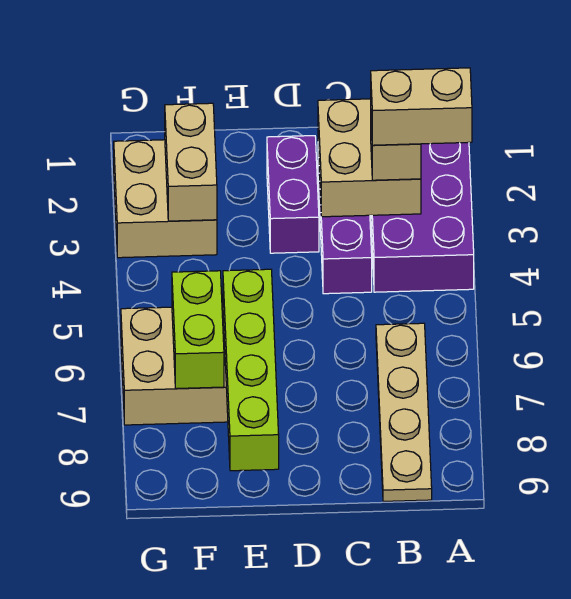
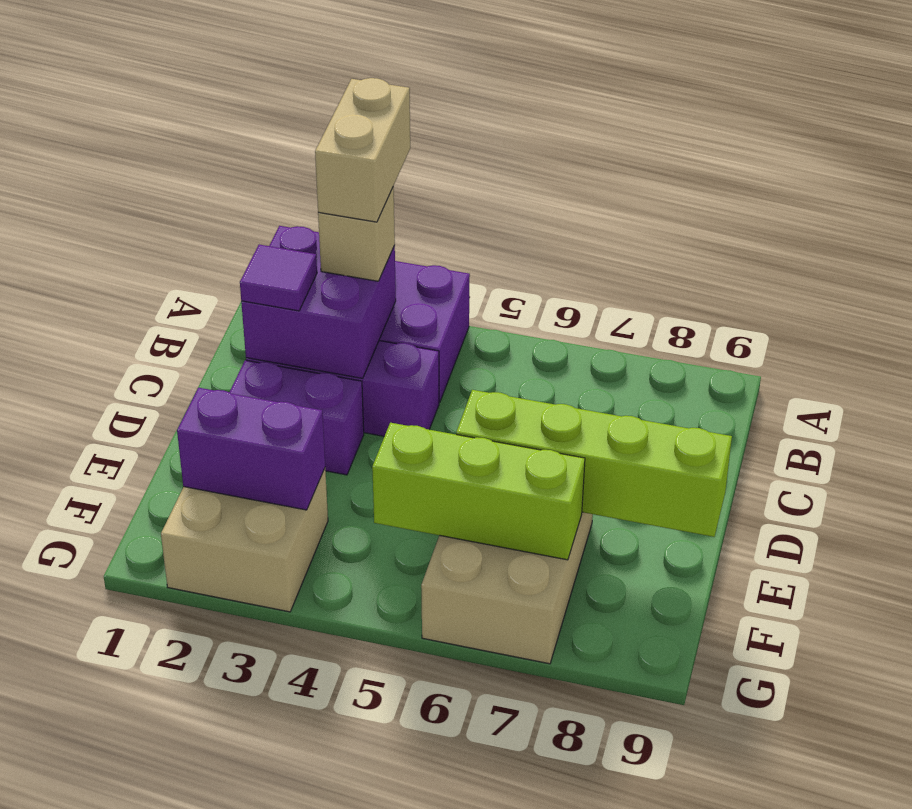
tan brick B2:C3 level 2 -> purple brick B2:C3 level 2
tan plate B6:B9 level 1 -> none
none -> purple tile C2 level 3
tan brick F2:F3 level 2 -> purple brick F2:F3 level 2
lime brick F6:F7 level 2 -> lime brick F5:F7 level 2

